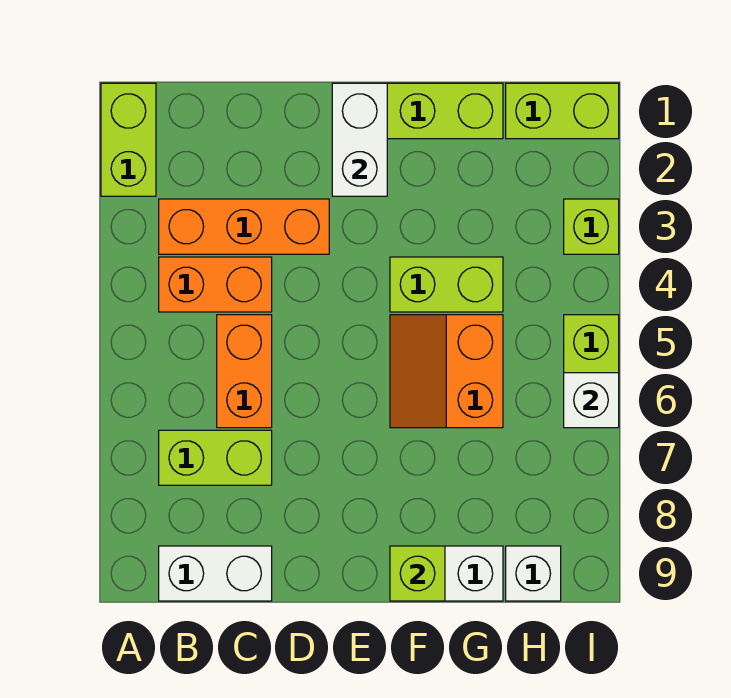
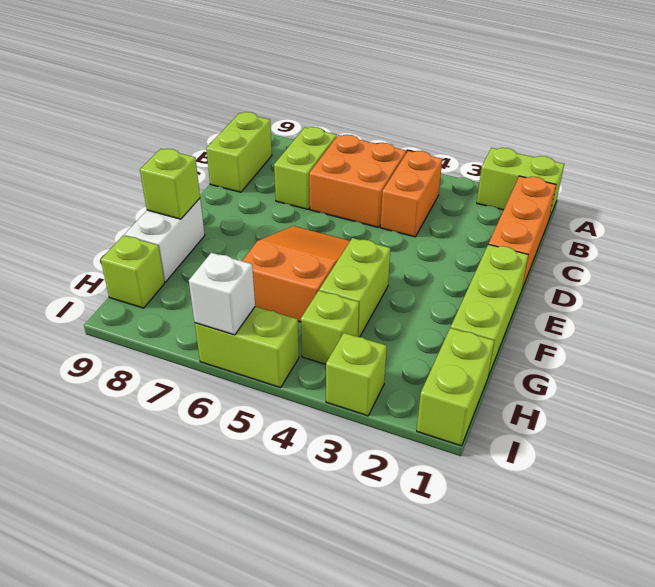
orange brick B3:D3 level 1 -> orange brick B1:D1 level 1
white brick B9:C9 level 1 -> lime brick B9:C9 level 1
orange brick C5:C6 level 1 -> orange brick B5:C6 level 1
white brick E1:E2 level 2 -> none
orange slope F5:G6 level 1 top G -> orange slope E5:G6 level 1 top G
none -> lime brick H4 level 1
white brick H9 level 1 -> lime brick H9 level 1

